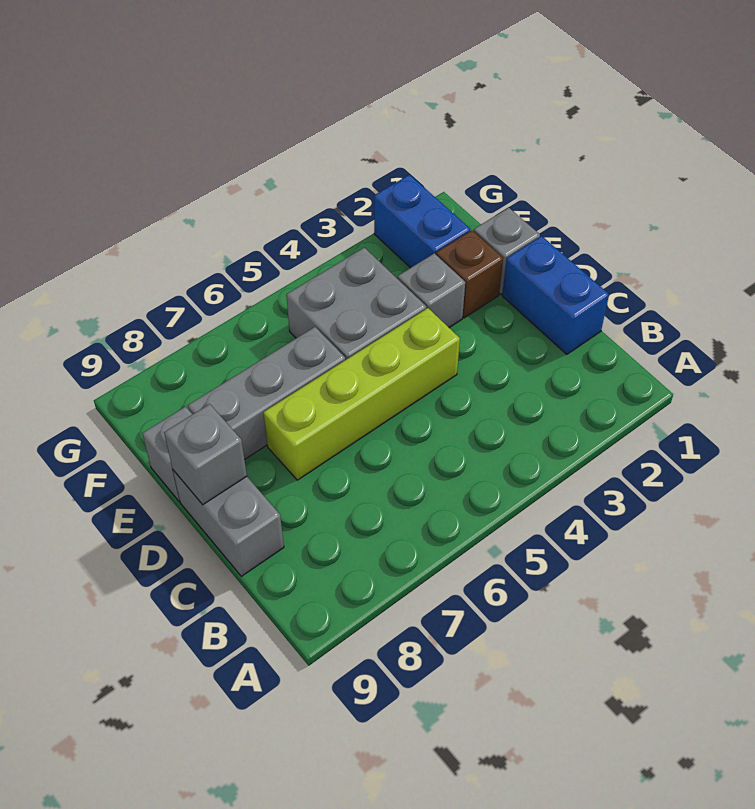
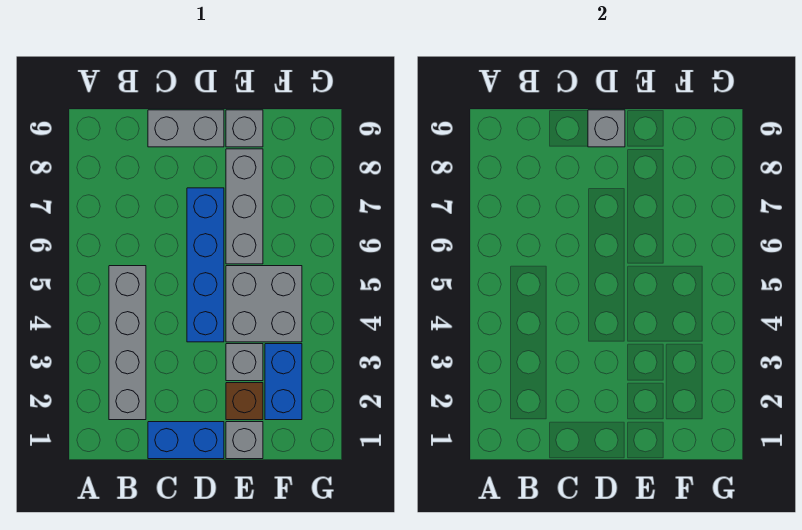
none -> grey brick B2:B5 level 1
lime brick D4:D7 level 1 -> blue brick D4:D7 level 1
blue brick F2:G2 level 1 -> blue brick F2:F3 level 1

